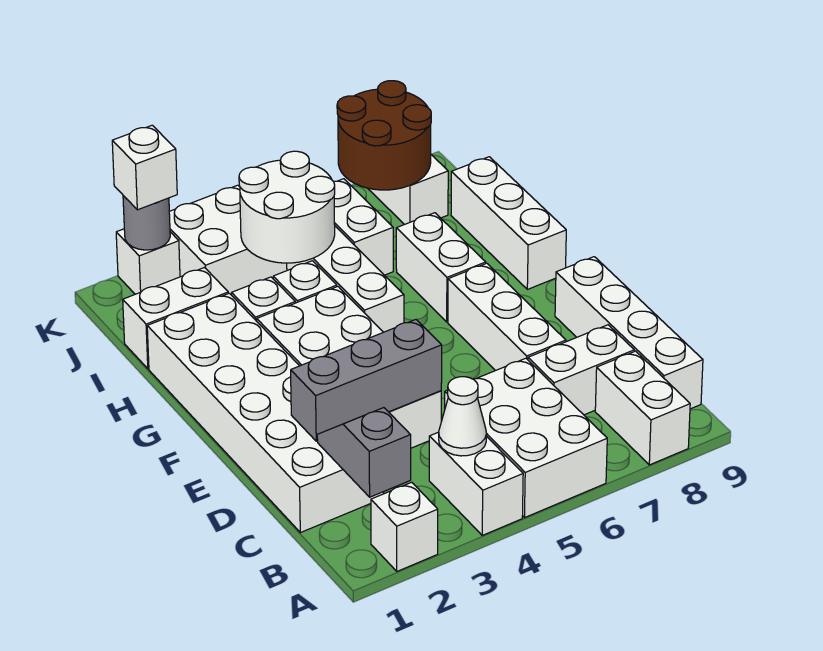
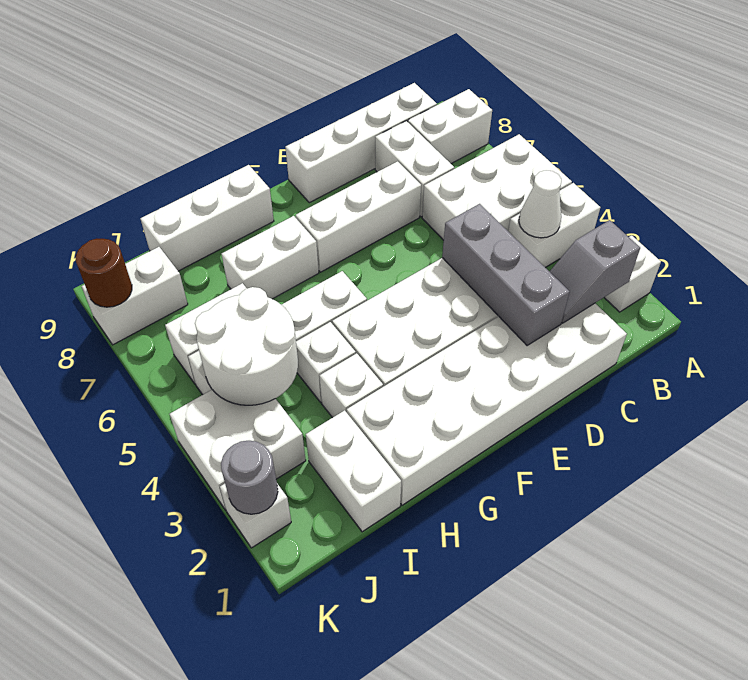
brown round brick J7:K8 level 2 -> brown round brick K8 level 2
white brick K2 level 3 -> none

